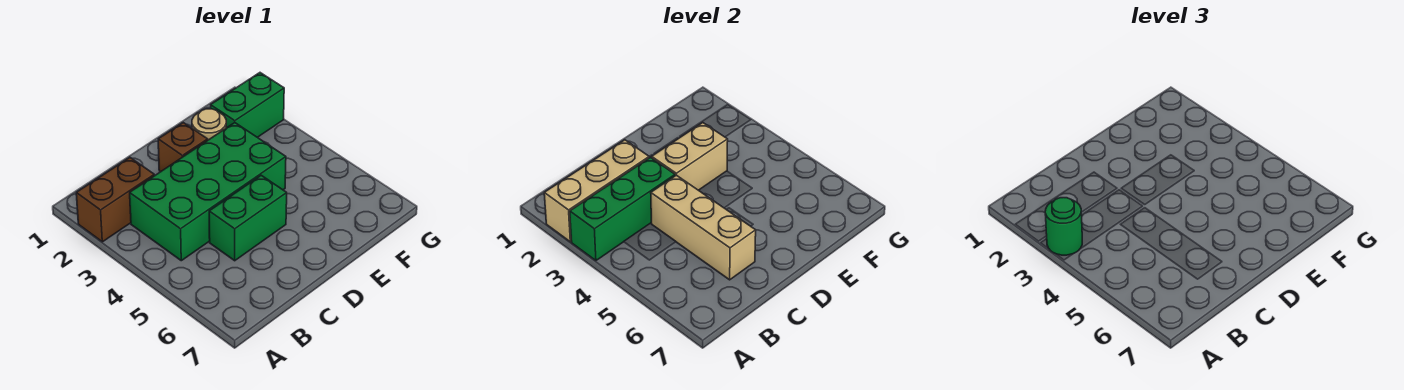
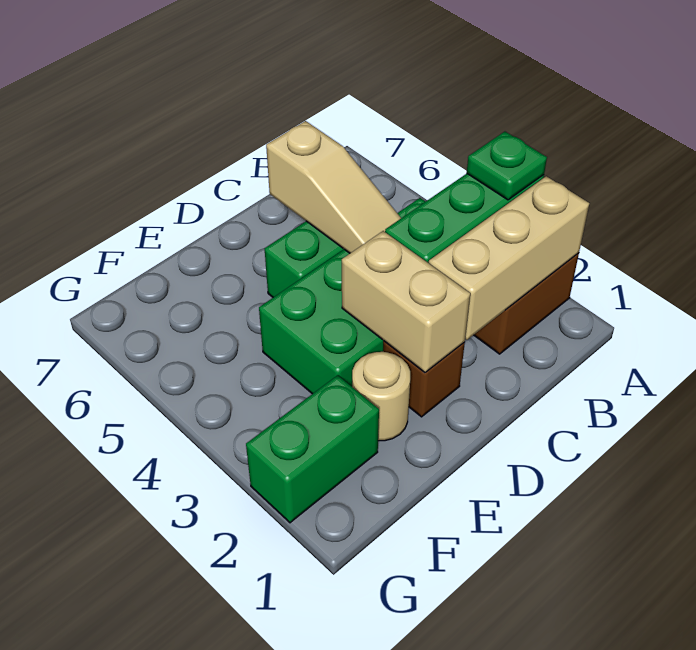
green round brick A3 level 3 -> green plate A3 level 3
tan brick C4:C6 level 2 -> tan slope C4:C6 level 2 top 6
tan brick D3:E3 level 2 -> tan brick D2:D3 level 2

